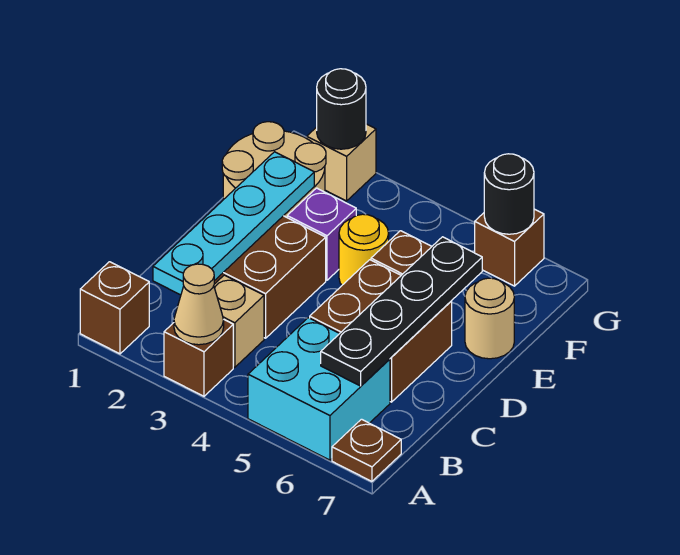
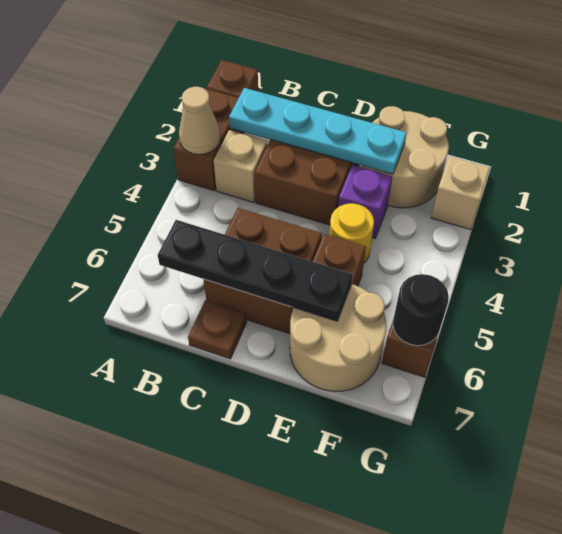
brown brick A3 level 1 -> brown brick A2:A3 level 1
cyan brick A5:B6 level 1 -> none
brown plate A7 level 1 -> brown plate C7 level 1
tan round brick E7 level 1 -> tan round brick E6:F7 level 1
black round brick G2 level 2 -> none

